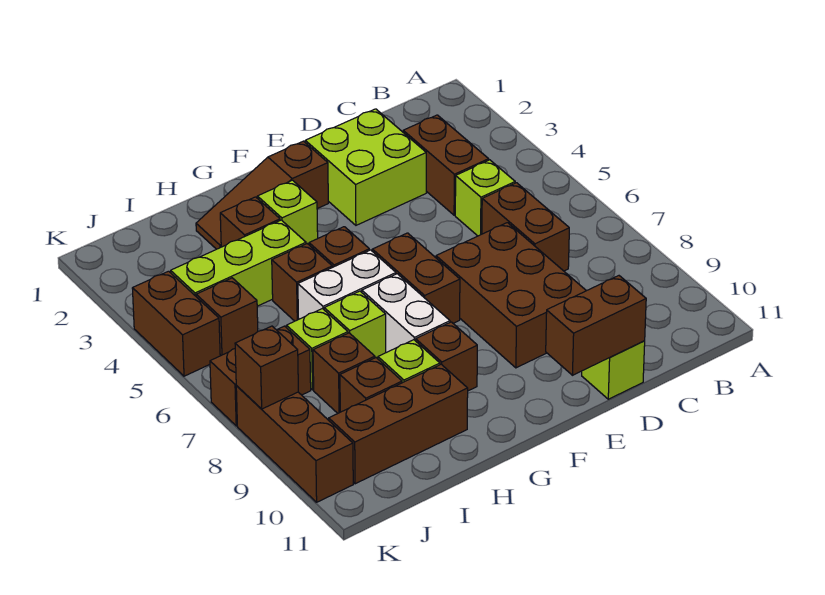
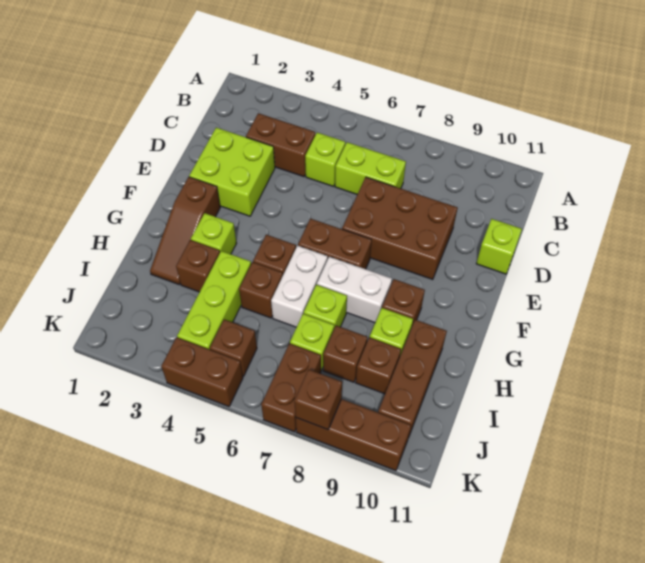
brown brick C6:C7 level 1 -> lime brick C6:C7 level 1
brown brick D11:E11 level 2 -> none

